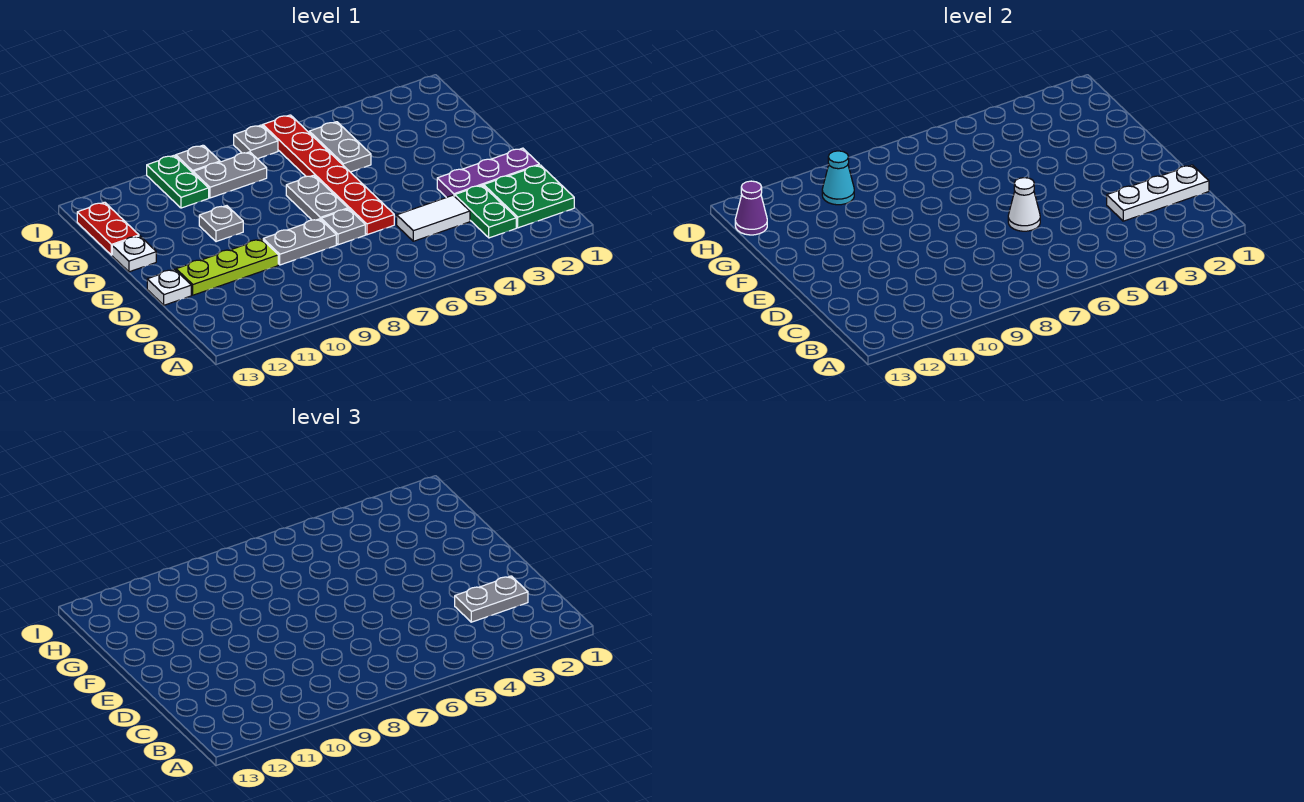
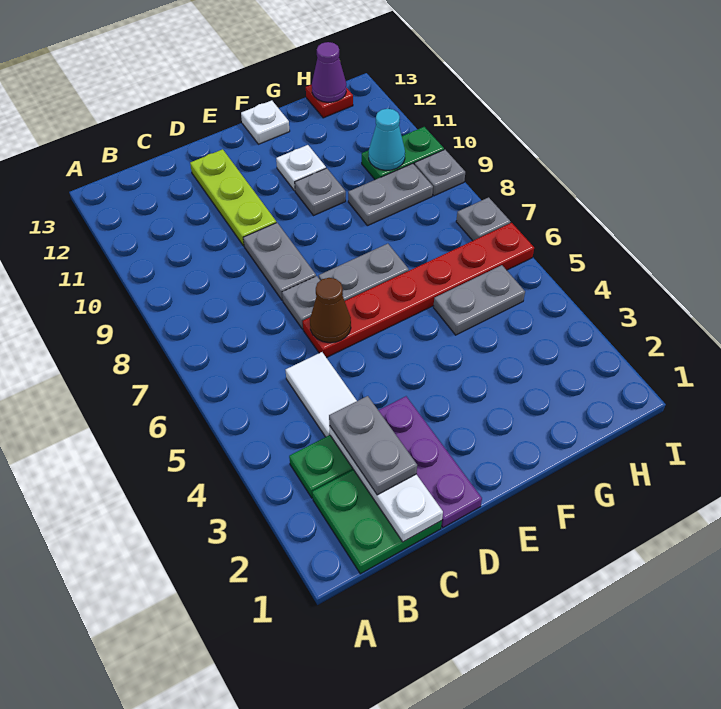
white cone D6 level 2 -> brown cone D6 level 2
white plate D13 level 1 -> white plate F11 level 1
red plate G13:H13 level 1 -> red plate H13 level 1
grey plate H8:H9 level 1 -> grey plate G9:H9 level 1

